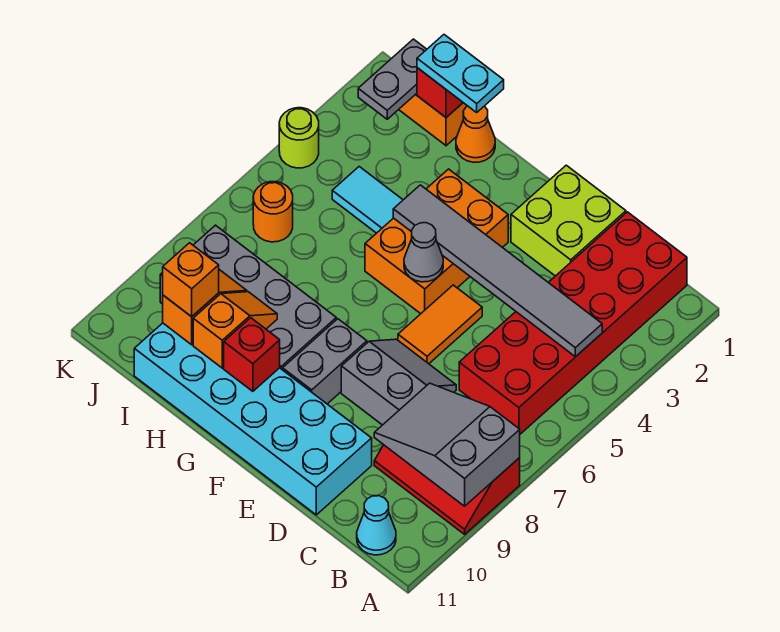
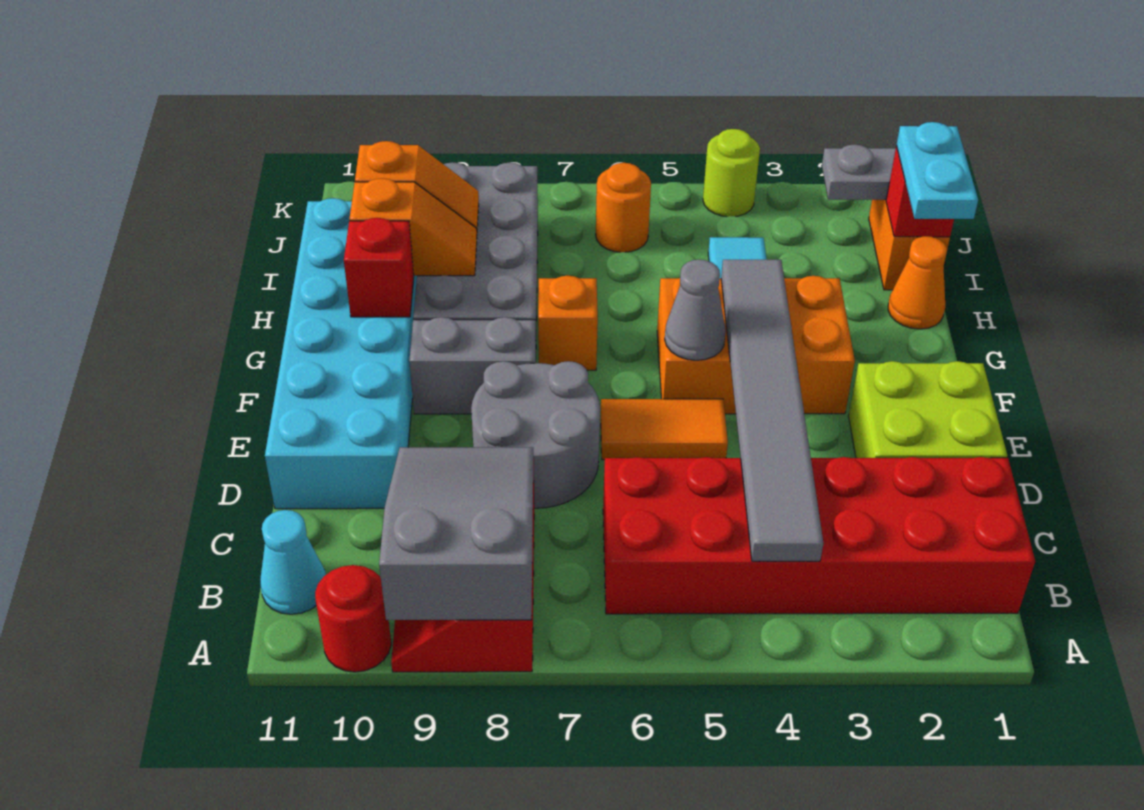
none -> red round brick A10 level 1
grey slope D7:E8 level 1 top 8 -> grey round brick D7:E8 level 1
orange brick I10 level 3 -> orange brick G7 level 1

